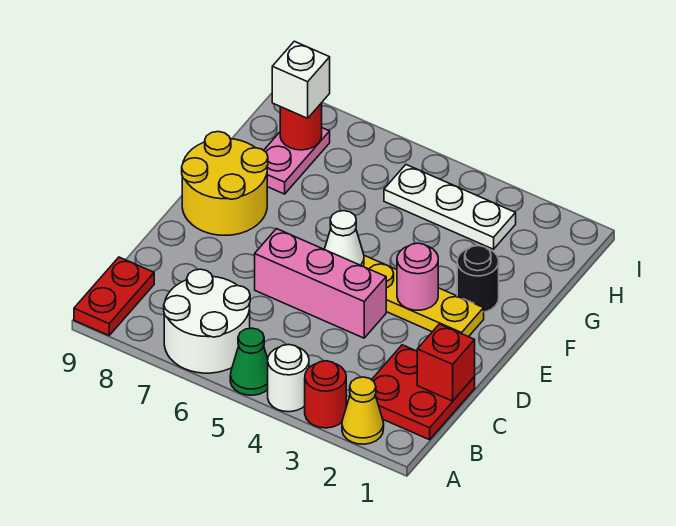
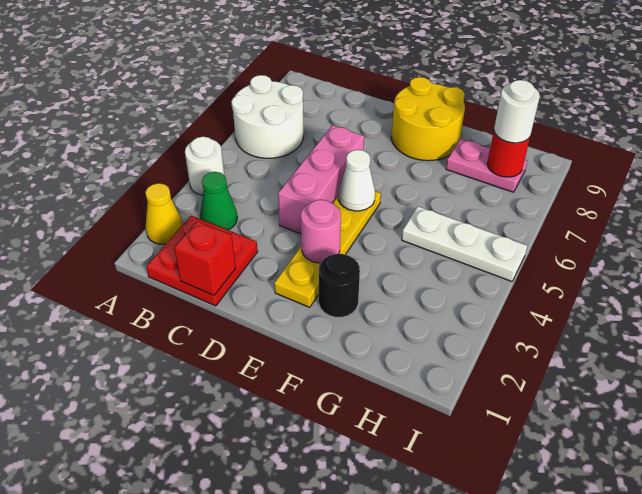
red round brick A3 level 1 -> none
green cone A5 level 1 -> green cone B3 level 1
red plate A9:B9 level 1 -> none
white plate H3:H5 level 1 -> white plate G5:I5 level 1
white brick H8 level 3 -> white round brick H8 level 3

